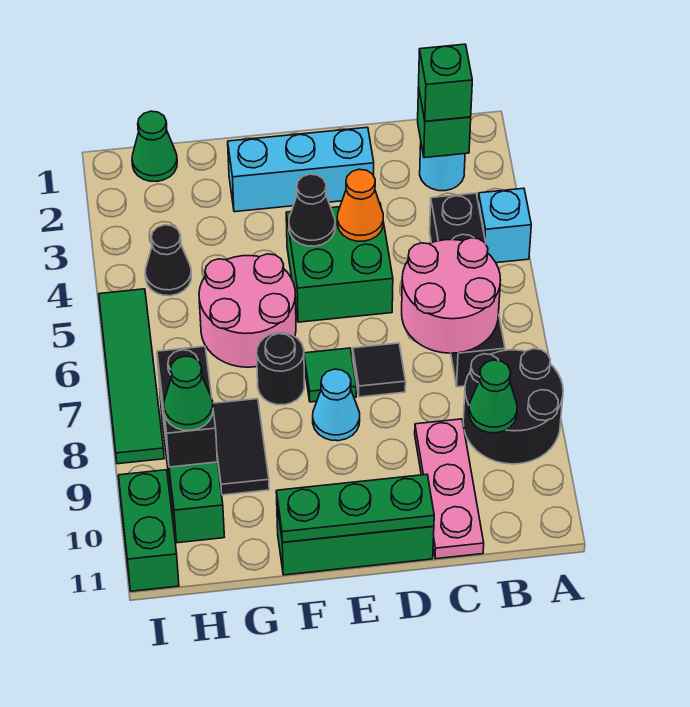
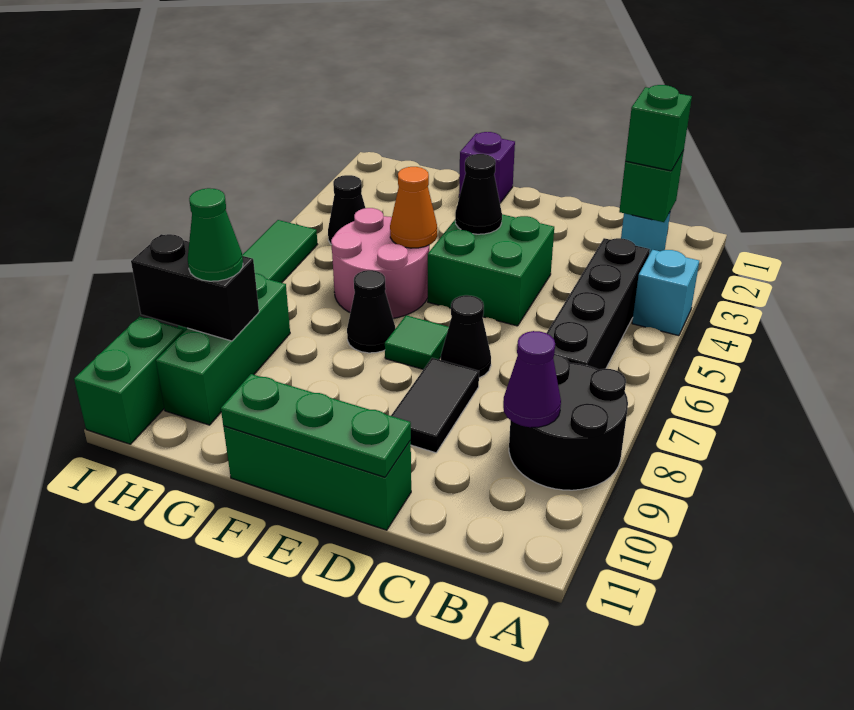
pink round brick B6:C7 level 2 -> none
green cone B9 level 2 -> purple cone B9 level 2
pink plate C9:C11 level 1 -> none
cyan brick D2:F2 level 1 -> none
orange cone D4 level 2 -> orange cone F5 level 2
black tile D7 level 1 -> black cone D7 level 1
cyan cone E8 level 1 -> none
none -> purple brick F1 level 1
black round brick F7 level 1 -> black cone F7 level 1
black tile G8:G9 level 1 -> black tile D8:D9 level 1
green cone H1 level 1 -> none
black brick H8:H9 level 2 -> black brick H9:I9 level 2

